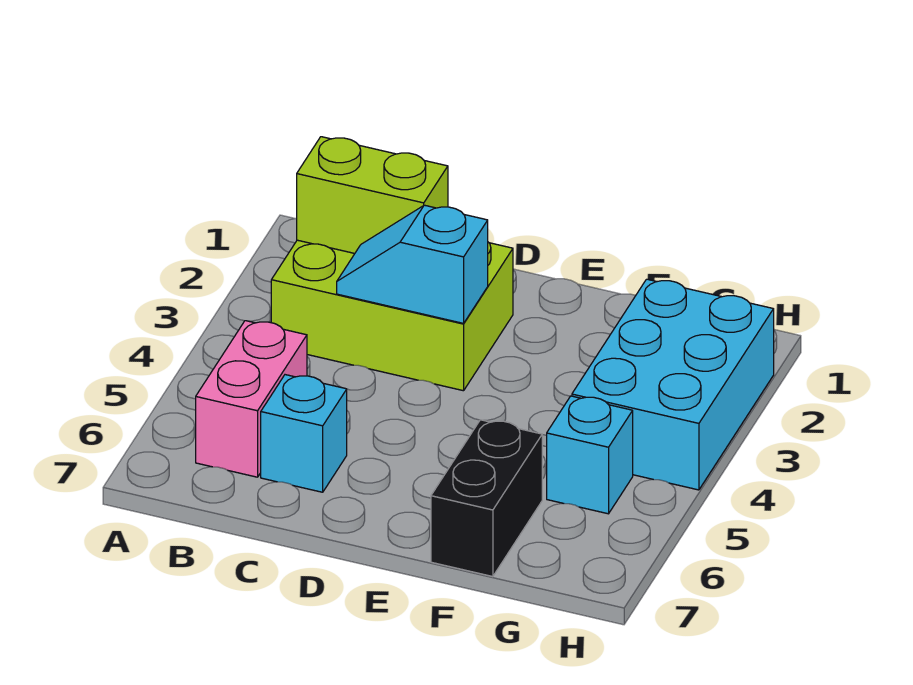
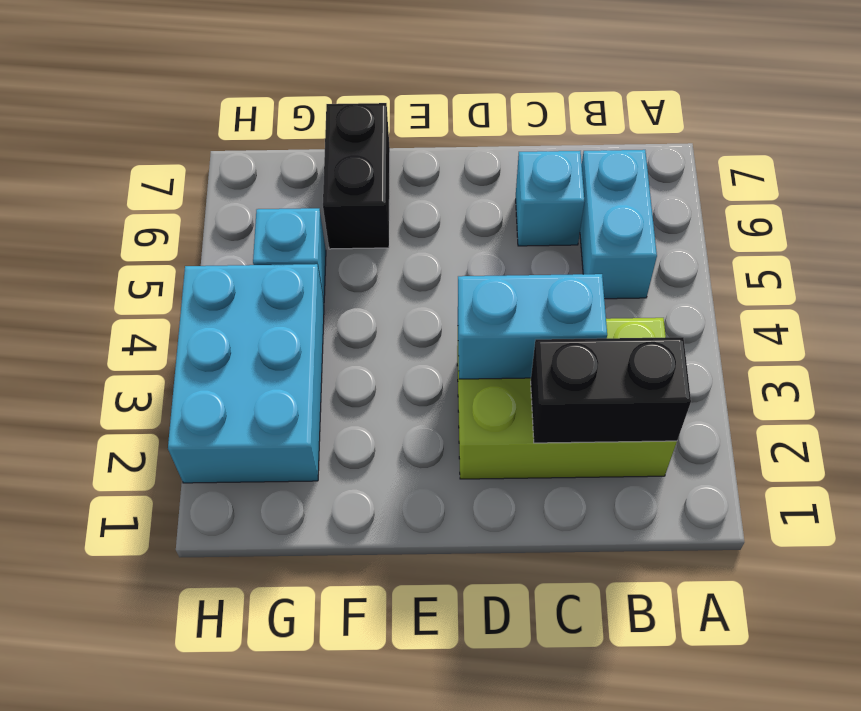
lime brick B2:C2 level 2 -> black brick B2:C2 level 2
pink brick B5:B6 level 1 -> cyan brick B5:B6 level 1
cyan slope C3:D3 level 2 top D -> cyan brick C3:D3 level 2

